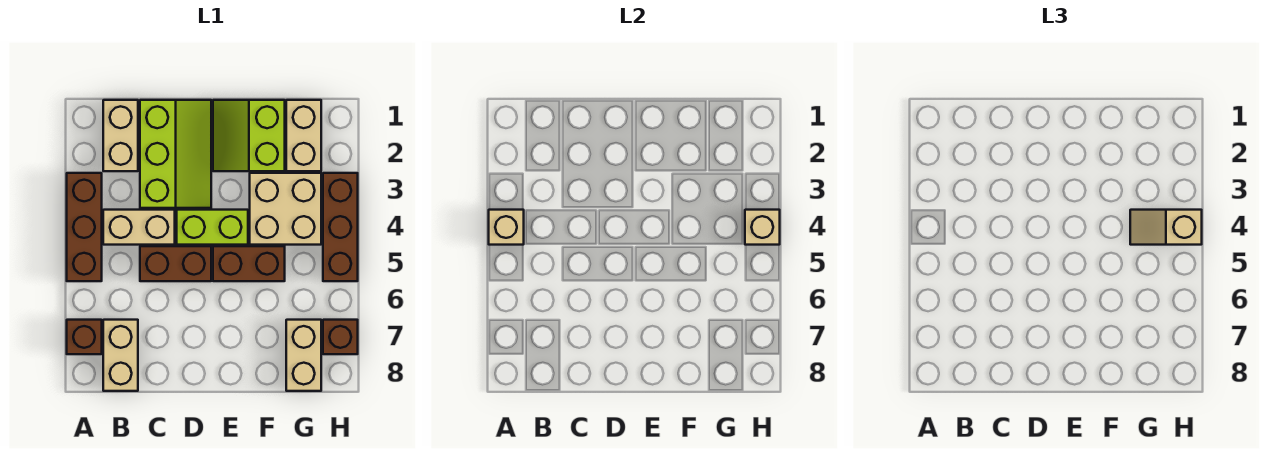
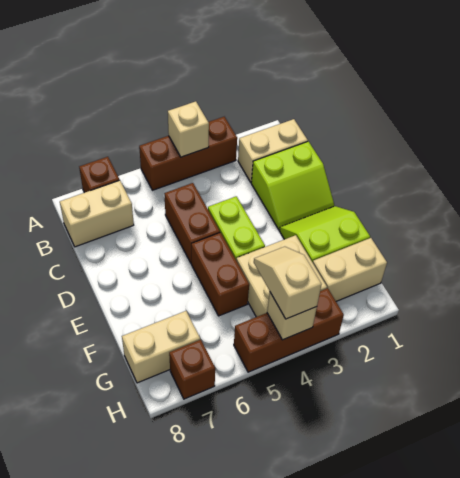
tan brick B4:C4 level 1 -> none
lime slope C1:D3 level 1 top C -> lime slope C1:D2 level 1 top C

